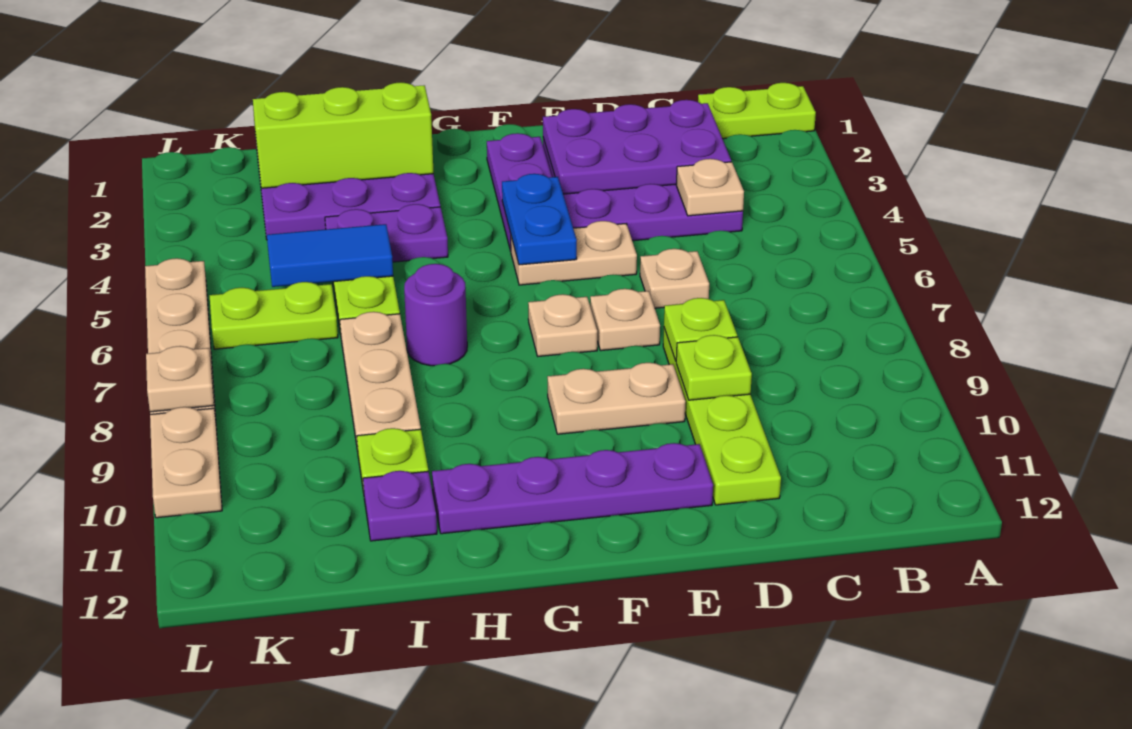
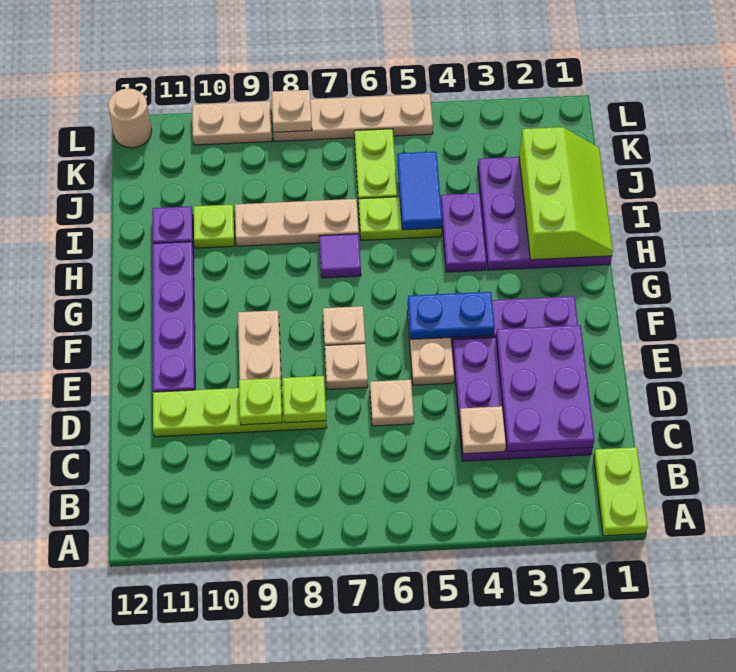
purple round brick H7 level 1 -> purple tile H7 level 1
none -> tan round brick L12 level 1

